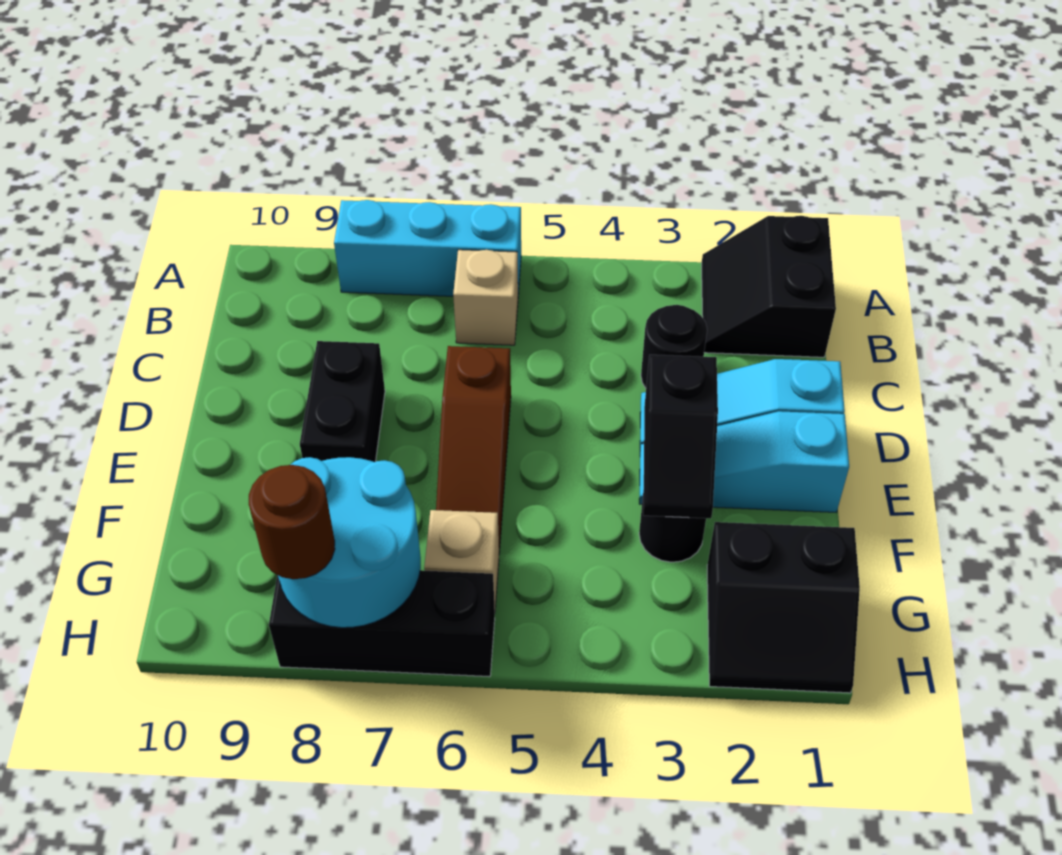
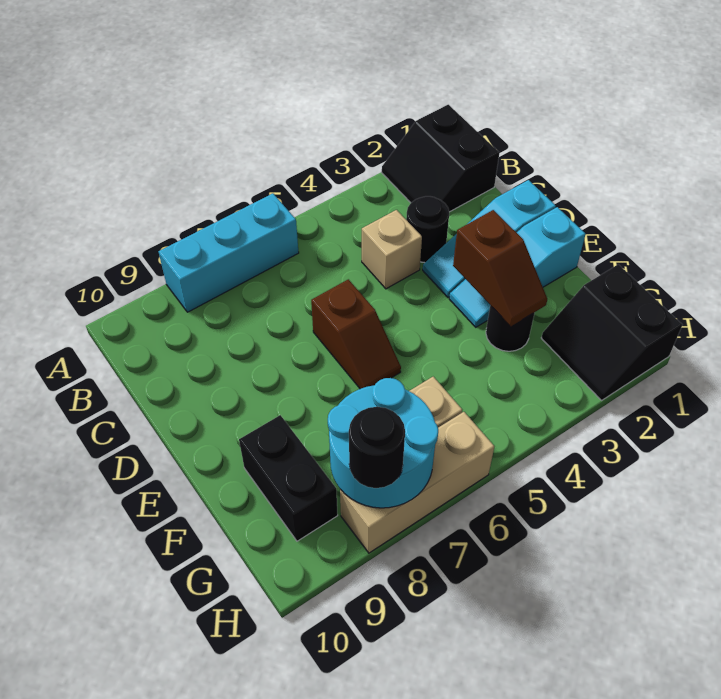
tan brick B6 level 1 -> tan brick C4 level 1
brown slope D6:F6 level 1 top D -> brown slope D6:E6 level 1 top D
black brick D8:E8 level 1 -> black brick F9:G9 level 1
black slope E3:F3 level 2 top E -> brown slope E3:F3 level 2 top E
black slope G1:H2 level 1 top G -> black slope G1:H2 level 1 top 1
black brick H6:H8 level 1 -> tan brick H6:H8 level 1
brown round brick H8 level 3 -> black round brick H8 level 3

